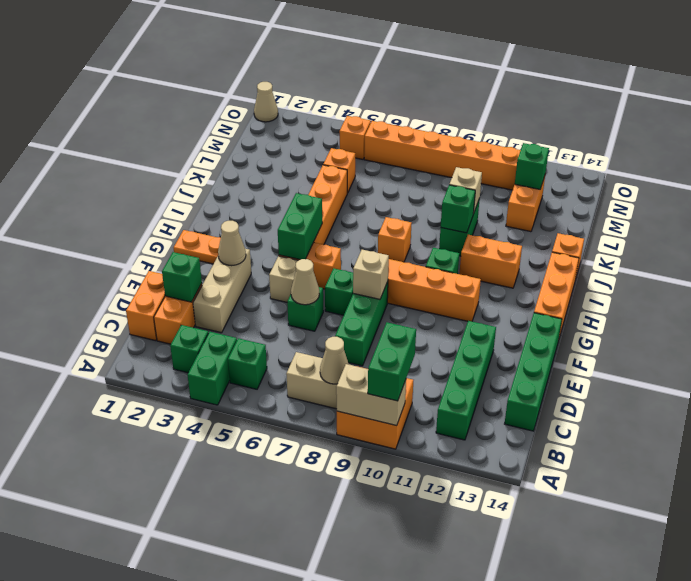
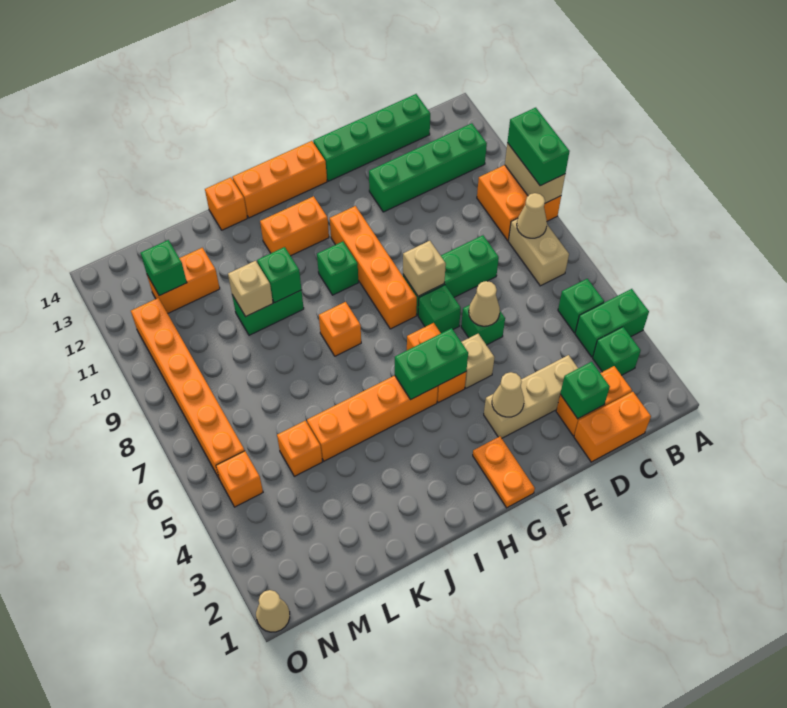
green brick A10:B10 level 3 -> green brick A9:A10 level 3
orange brick I11:I12 level 1 -> orange brick H12:I12 level 1

